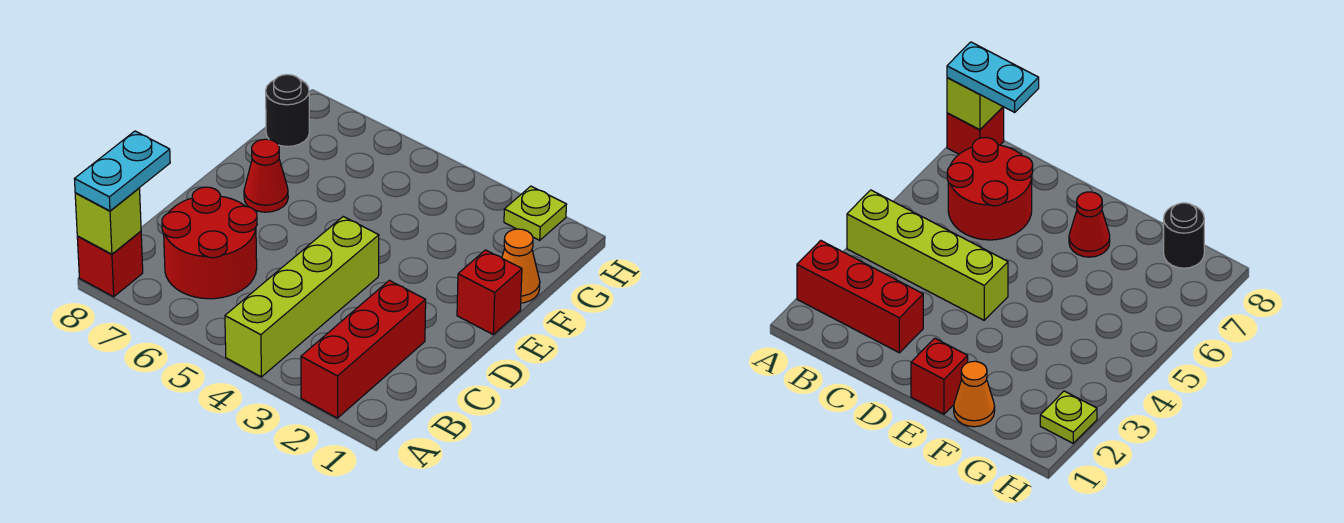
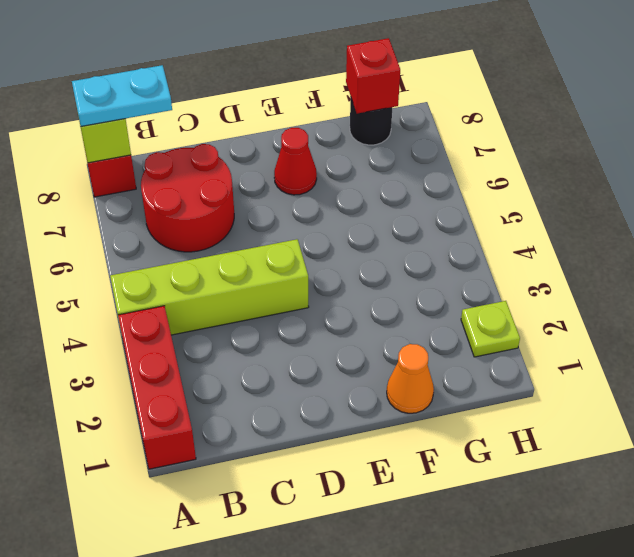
red brick A2:C2 level 1 -> red brick A1:A3 level 1
red brick E1 level 1 -> red brick G8 level 2

